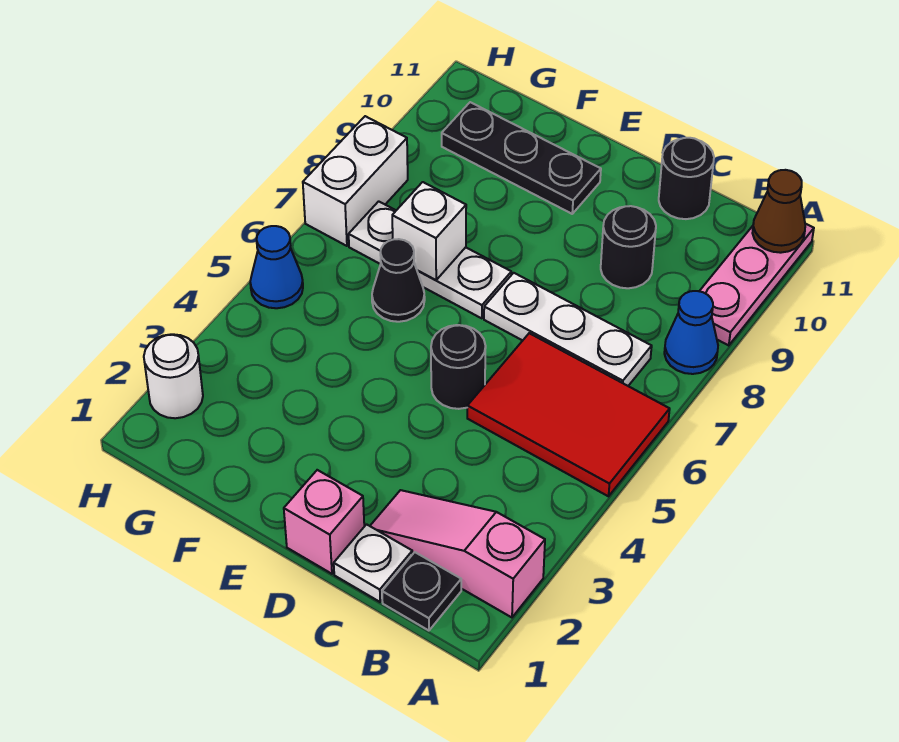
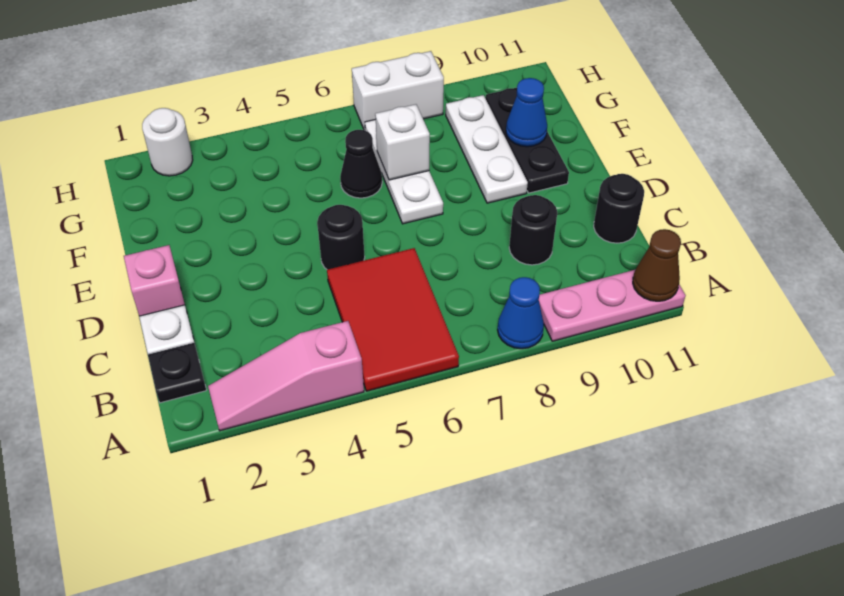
pink slope A2:C2 level 1 top A -> pink slope A2:A4 level 1 top 4
white plate B7:D7 level 1 -> white plate E9:G9 level 1
blue cone H5 level 1 -> blue cone F10 level 2

